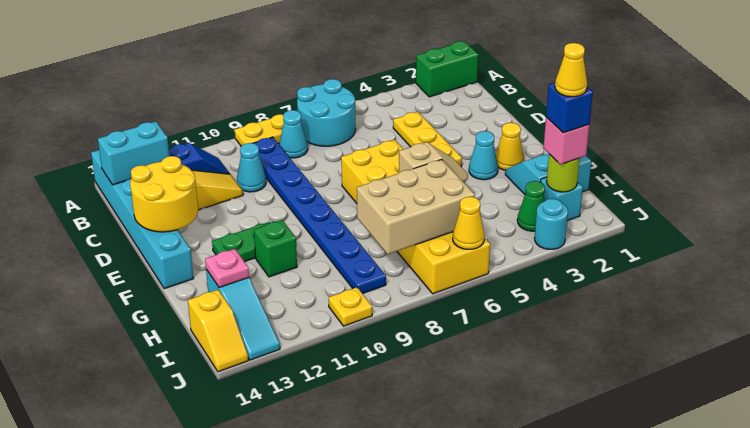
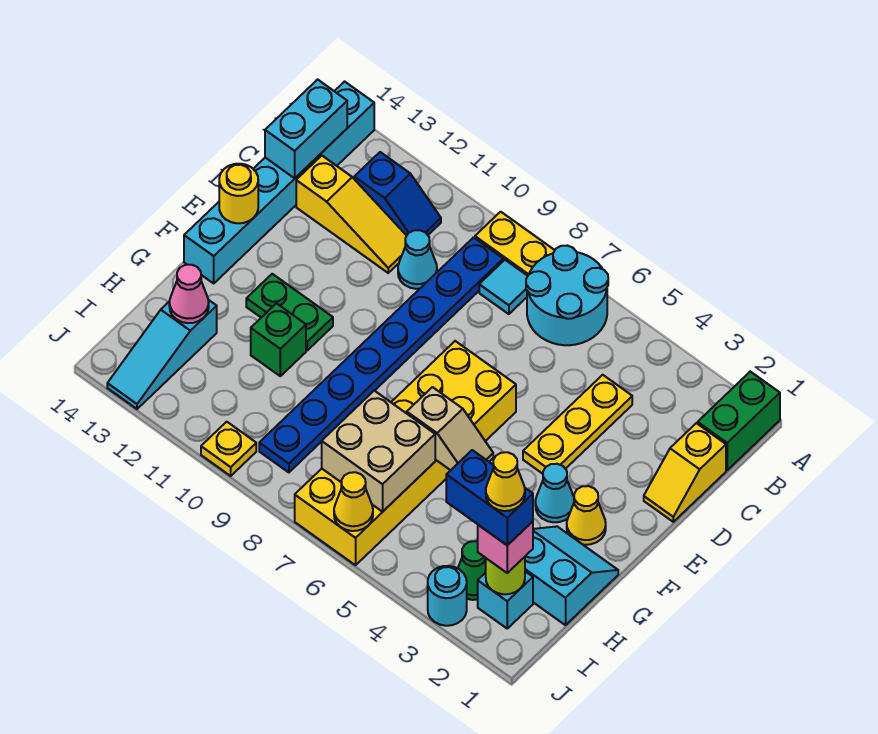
green brick A1:A2 level 1 -> green brick A1:B1 level 1
cyan cone B8 level 1 -> cyan tile B8 level 1
cyan brick B13:B14 level 2 -> cyan brick B14:C14 level 2
yellow round brick D13:E14 level 2 -> yellow round brick E14 level 2
tan brick H6:I8 level 2 -> tan brick H6:I7 level 2
pink plate H13 level 2 -> pink cone H13 level 2
blue brick I2 level 4 -> blue brick I2:I3 level 4
yellow slope I14:J14 level 1 top I -> yellow slope C1:D1 level 1 top C

